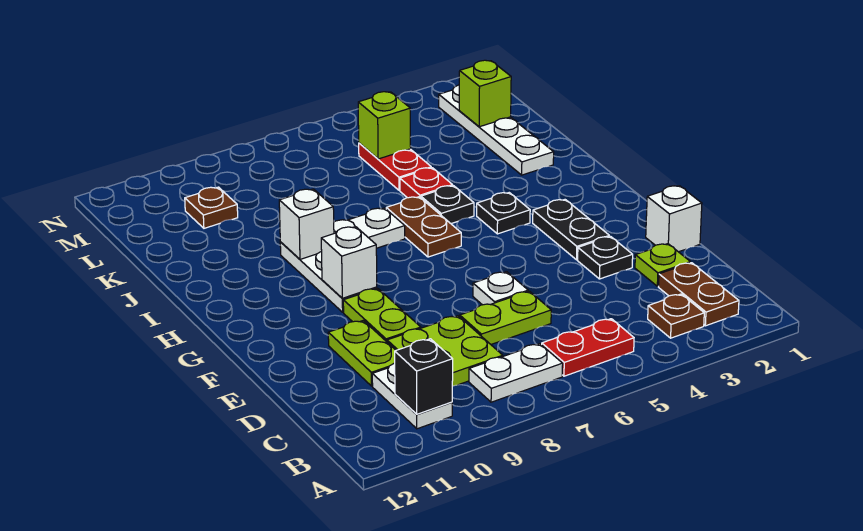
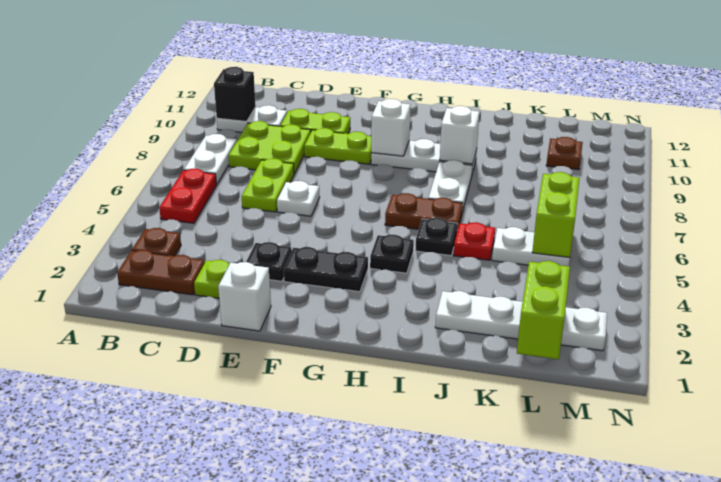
red plate K5:L5 level 1 -> white plate K5:L5 level 1
lime brick L2 level 2 -> lime brick L1:L2 level 2
lime brick L5 level 2 -> lime brick L5:L6 level 2

